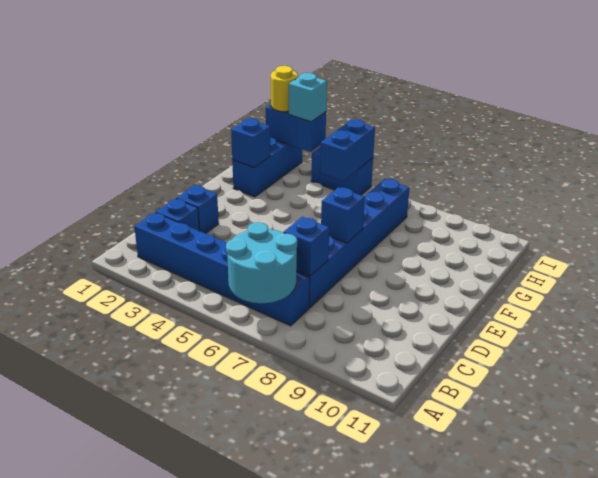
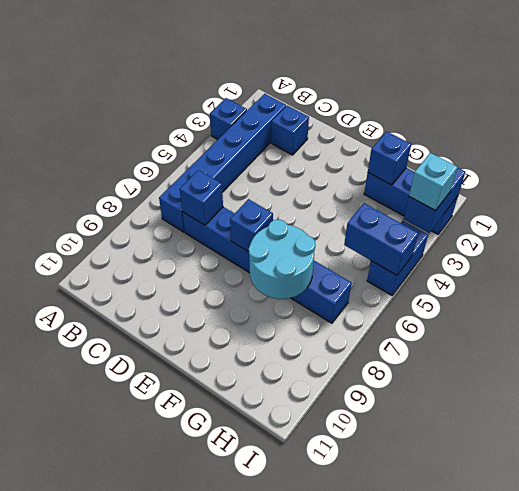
cyan round brick A6:B7 level 2 -> cyan round brick F7:G8 level 2
blue brick D2 level 1 -> blue brick A3 level 1
yellow round brick I2 level 3 -> none

